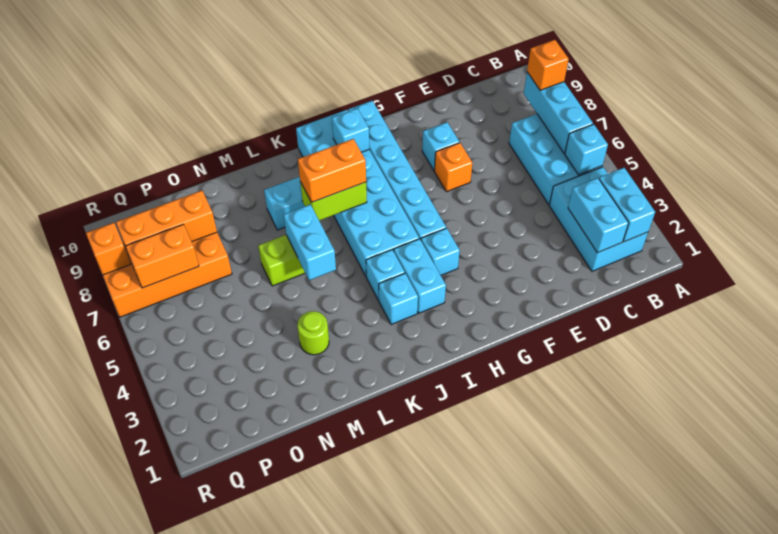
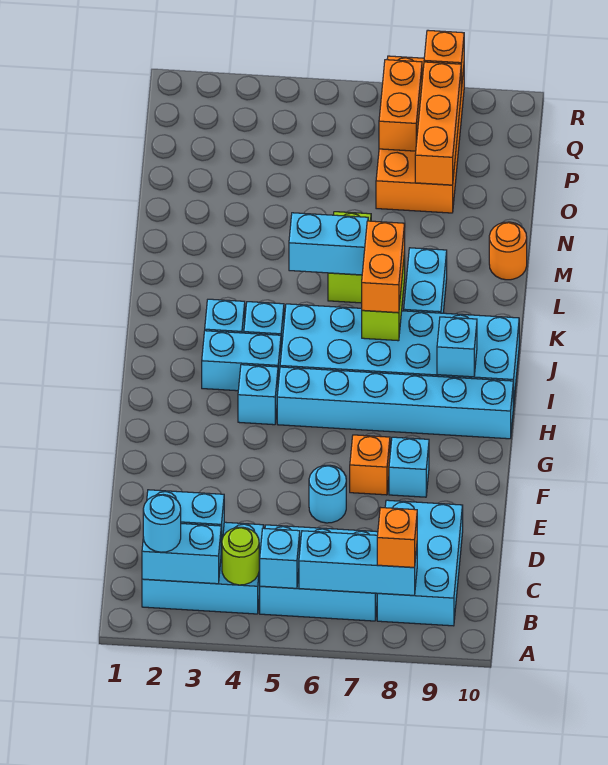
none -> cyan round brick B2 level 3
none -> cyan brick B8:D9 level 1
none -> cyan round brick E6 level 1
lime round brick M3 level 1 -> lime round brick B4 level 2
none -> orange round brick M10 level 1

